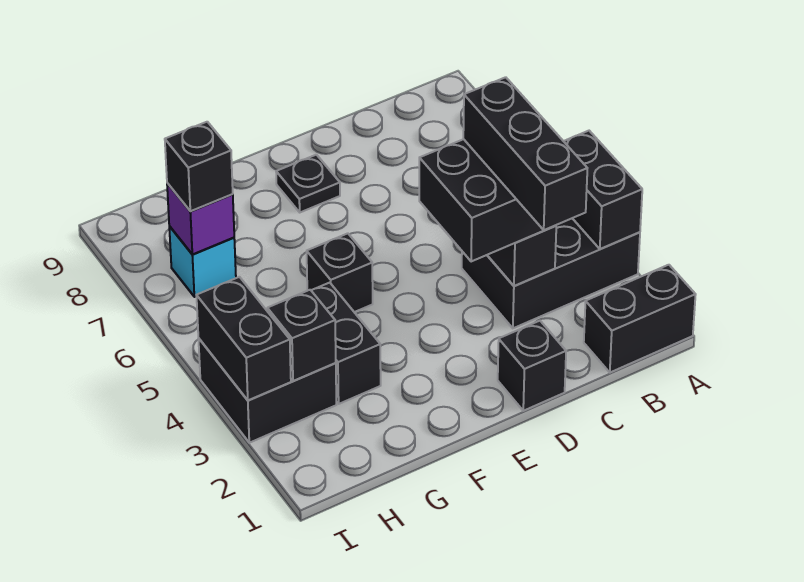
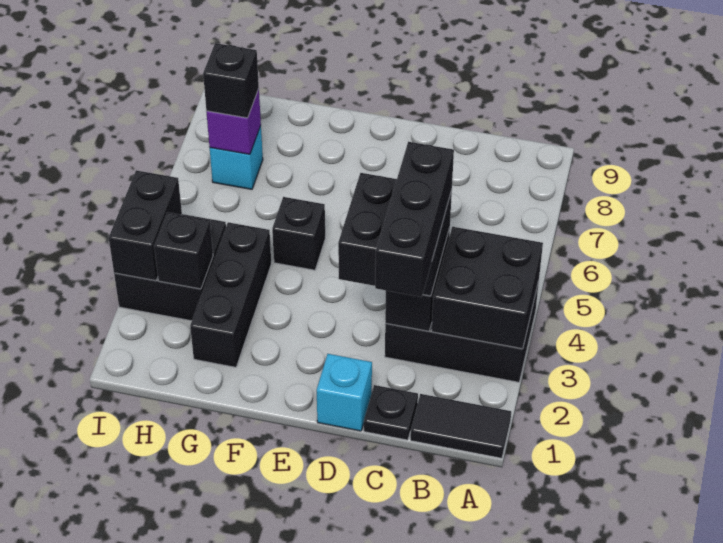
black brick A1:B1 level 1 -> black tile A1:B1 level 1
black brick A3:A4 level 2 -> black brick A3:B4 level 2
black brick D1 level 1 -> cyan brick D1 level 1
black plate E8 level 1 -> black plate C1 level 1
black brick G3:G4 level 1 -> black brick G2:G4 level 1

